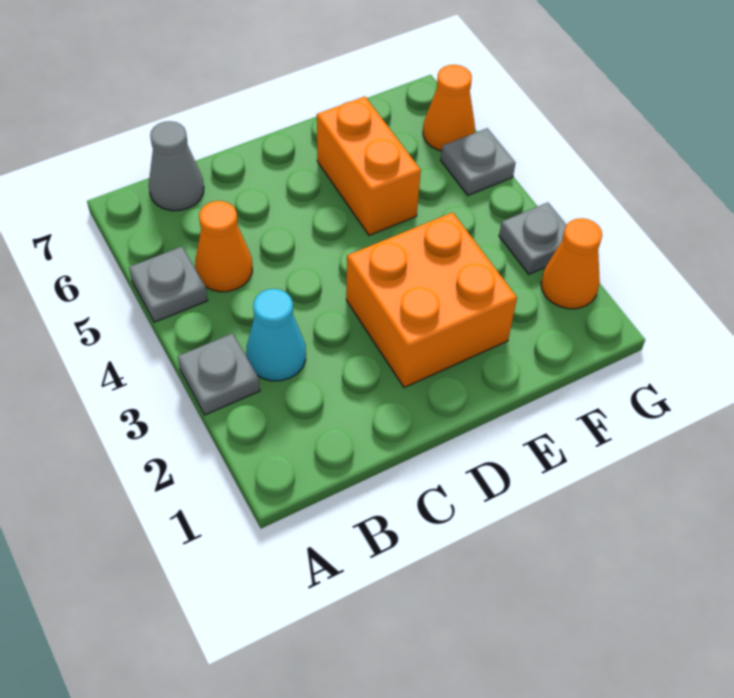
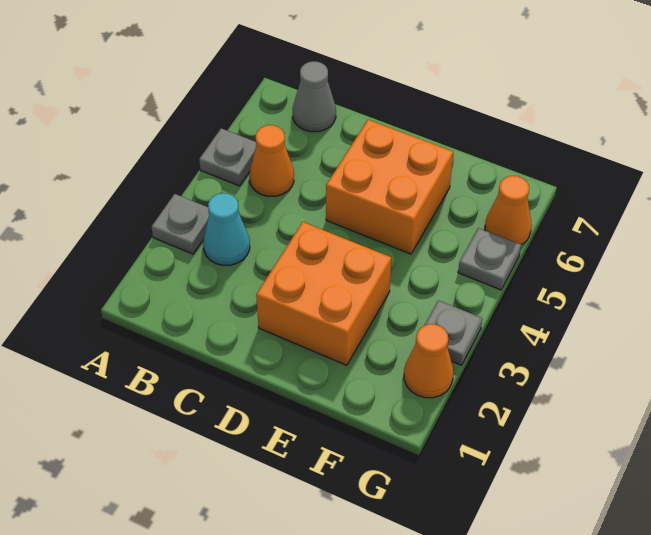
orange brick E5:E6 level 1 -> orange brick D5:E6 level 1

